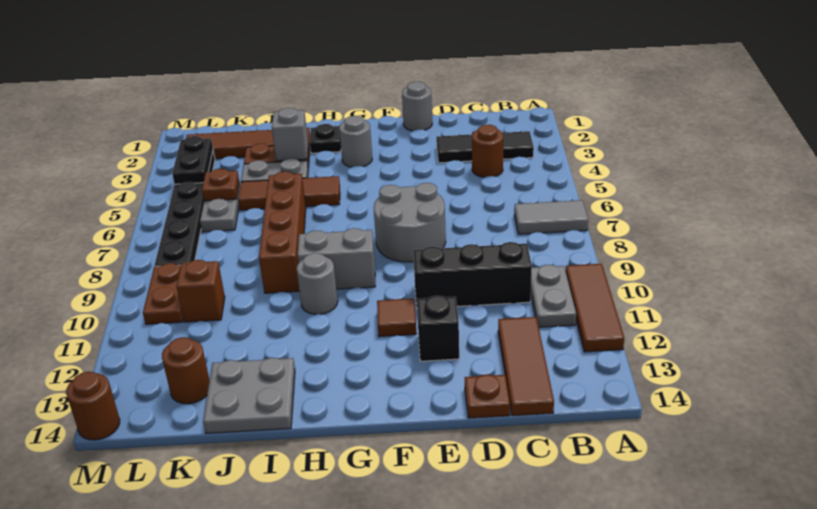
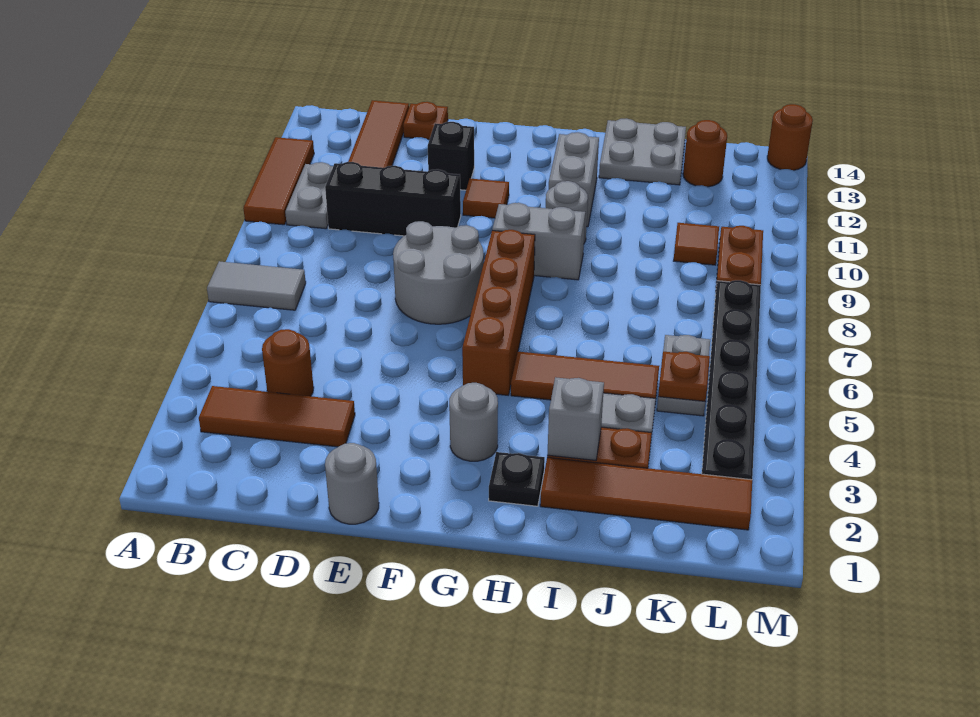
black tile B3:D3 level 1 -> brown tile B3:D3 level 1
none -> grey brick H11:H12 level 1
brown brick I6:I9 level 1 -> brown brick G5:G8 level 1
brown brick K10 level 1 -> brown tile K10 level 1
black plate L3:L4 level 2 -> none

